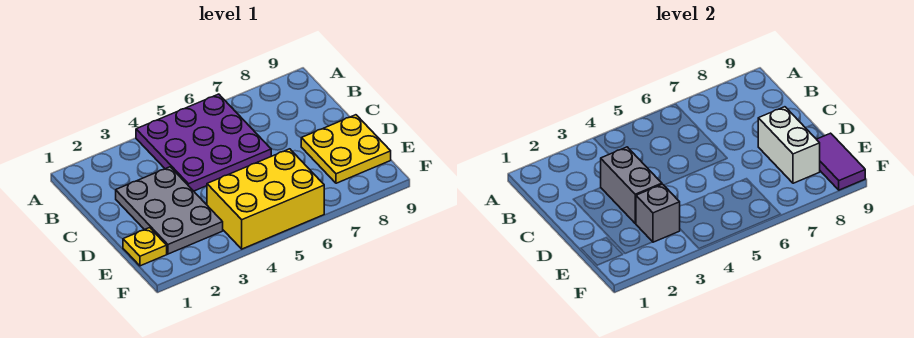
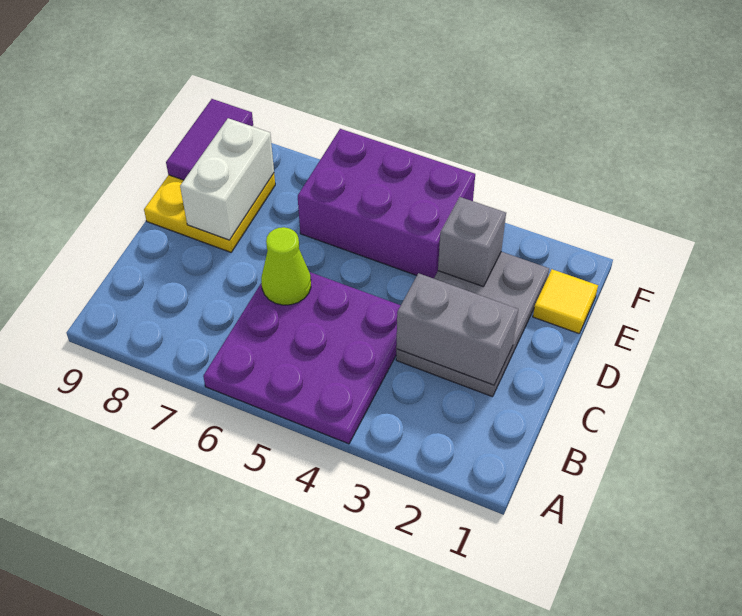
grey brick C3:D3 level 2 -> grey brick C2:C3 level 2
none -> lime cone C6 level 2
yellow plate E1 level 1 -> yellow tile E1 level 1
yellow brick E4:F6 level 1 -> purple brick E4:F6 level 1

